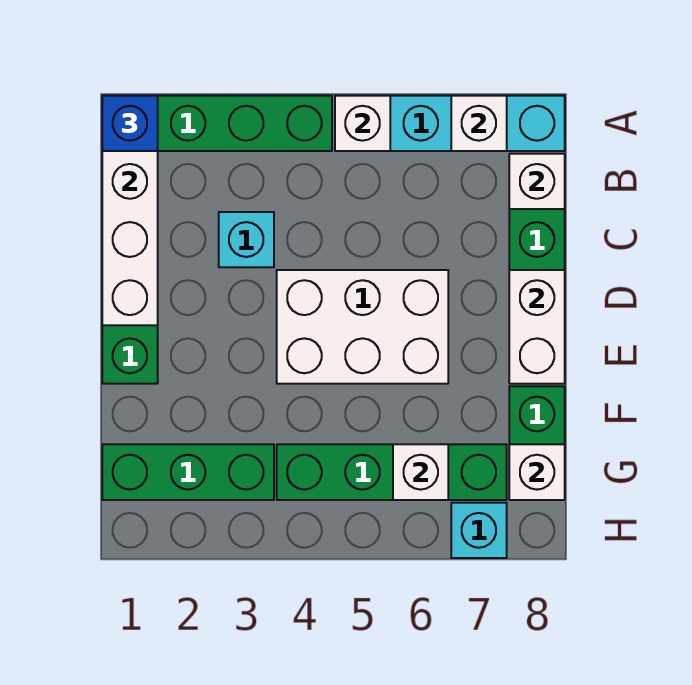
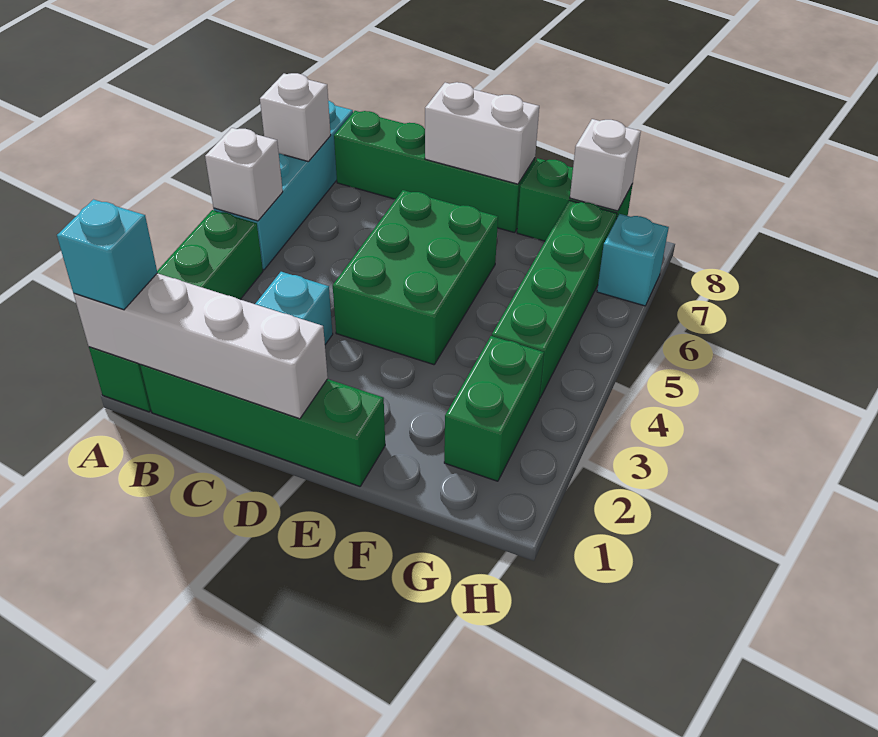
blue brick A1 level 3 -> cyan brick A1 level 3
white brick B8 level 2 -> none
white brick D4:E6 level 1 -> green brick D4:E6 level 1
green brick G1:G3 level 1 -> green brick G2:G3 level 1
white brick G6 level 2 -> none

